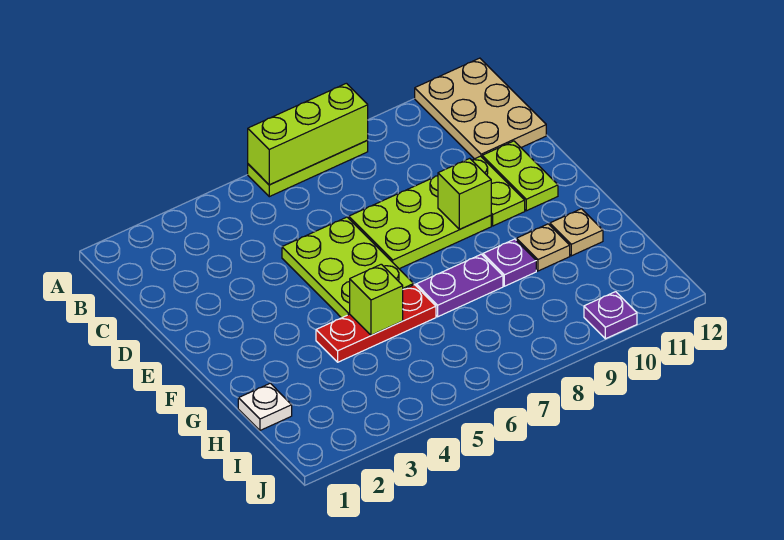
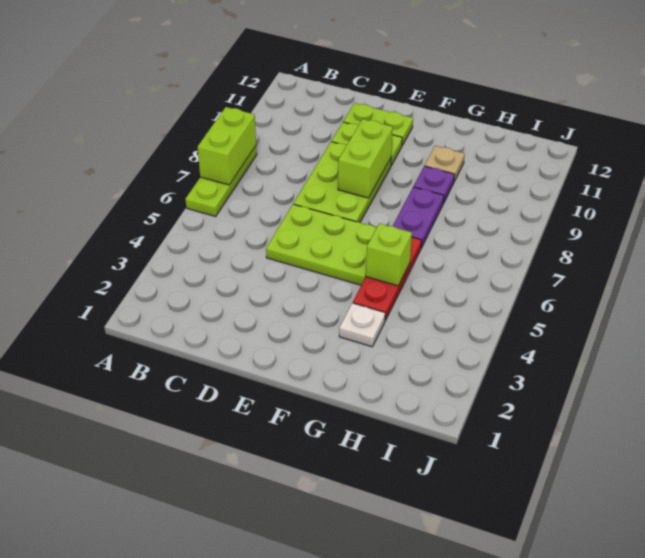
lime brick A6:A8 level 2 -> lime brick A7:A8 level 2
tan plate A11:C12 level 1 -> none
lime brick E9 level 2 -> lime brick E8:E9 level 2
tan plate G11 level 1 -> none
white plate H1 level 1 -> white plate G3 level 1
purple plate J10 level 1 -> none

